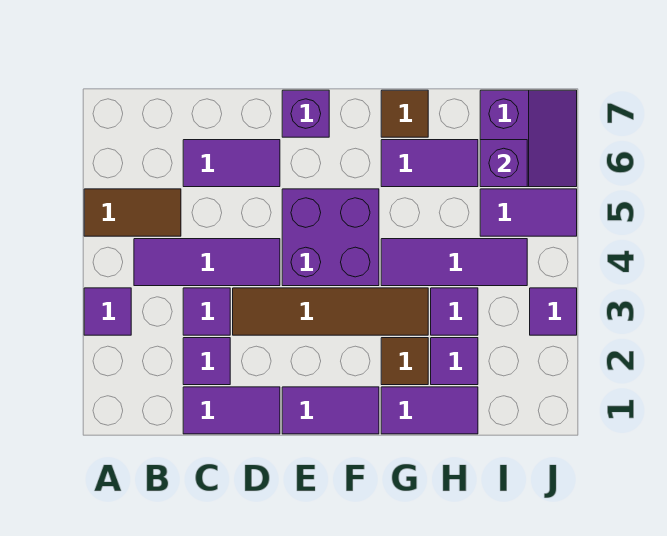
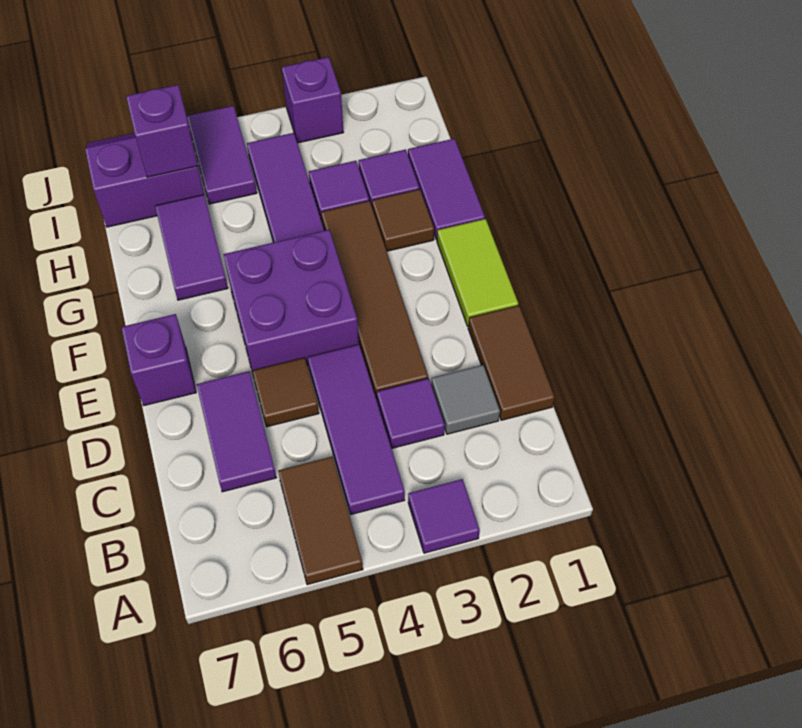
purple tile C1:D1 level 1 -> brown tile C1:D1 level 1
purple tile C2 level 1 -> grey tile C2 level 1
purple tile E1:F1 level 1 -> lime tile E1:F1 level 1
brown tile G7 level 1 -> brown tile D5 level 1
purple tile J3 level 1 -> purple brick J3 level 1

